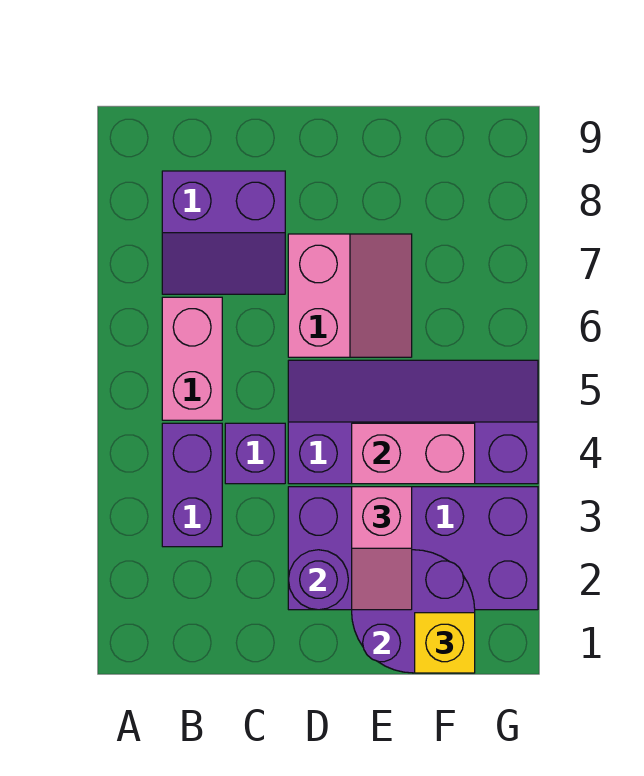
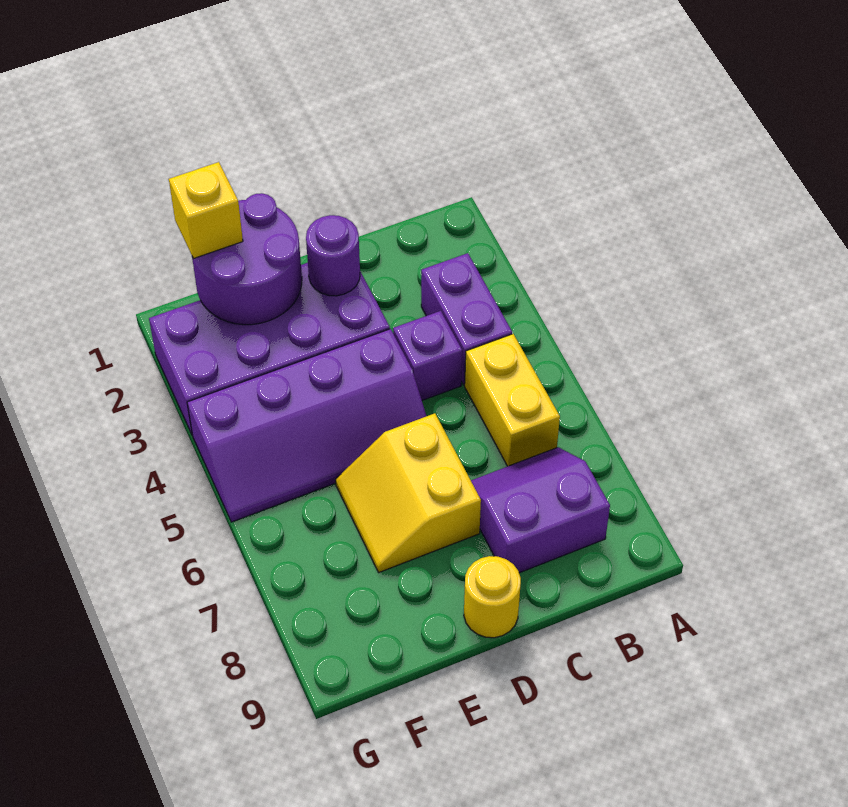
pink brick B5:B6 level 1 -> yellow brick B5:B6 level 1
pink slope D6:E7 level 1 top D -> yellow slope D6:E7 level 1 top D
none -> yellow round brick D9 level 1
pink slope E2:E3 level 3 top 3 -> none
pink brick E4:F4 level 2 -> none

